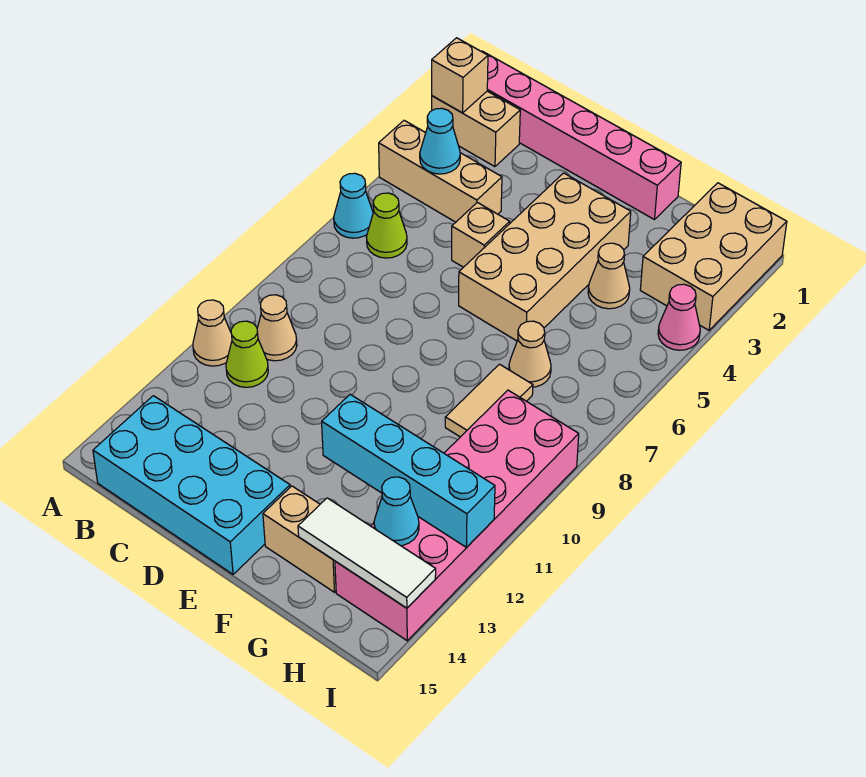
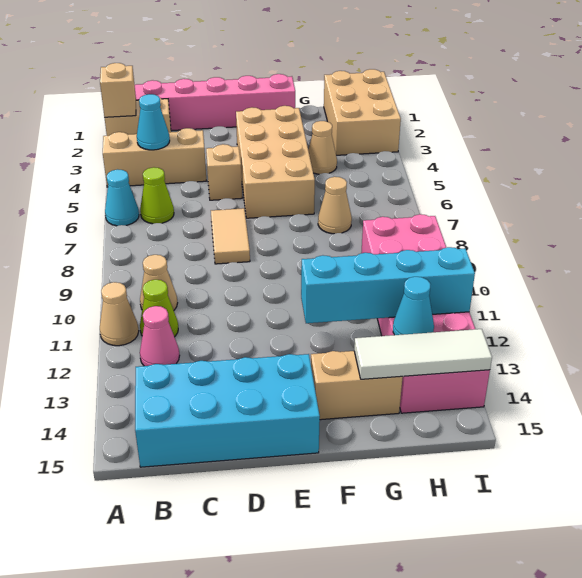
tan tile G8:G9 level 1 -> tan tile D7:D8 level 1
pink cone I4 level 1 -> pink cone B12 level 1

